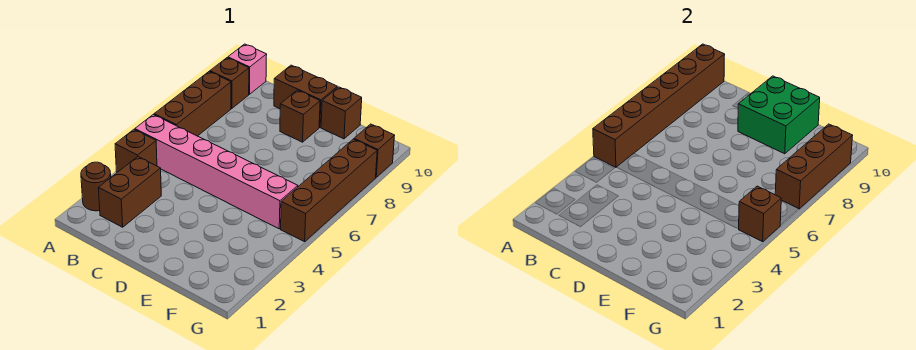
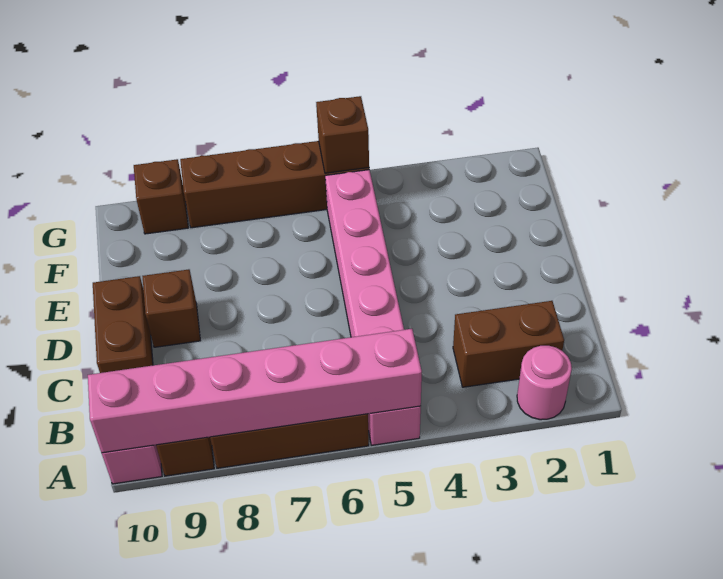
brown round brick A2 level 1 -> pink round brick A2 level 1
brown brick A4 level 1 -> none
brown brick A5:A10 level 2 -> pink brick A5:A10 level 2
green brick D9:E10 level 2 -> none
brown brick E10 level 1 -> none
brown brick G7:G9 level 2 -> none

